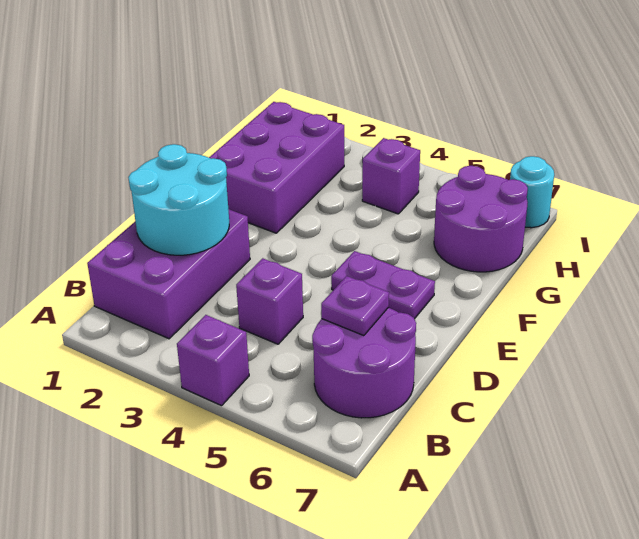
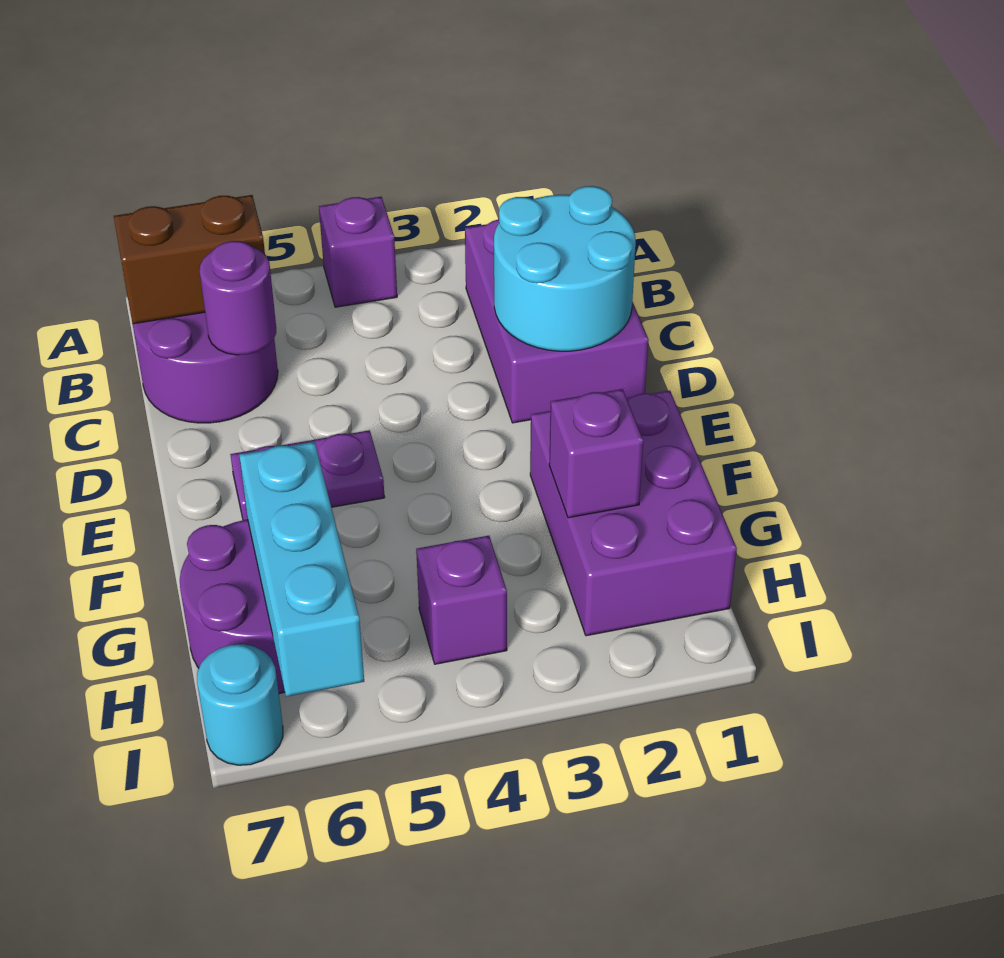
none -> brown brick B6:B7 level 2
purple brick C4 level 1 -> purple brick G2 level 2
purple plate C6 level 2 -> purple round brick C6 level 2
none -> cyan brick G6:I6 level 2

